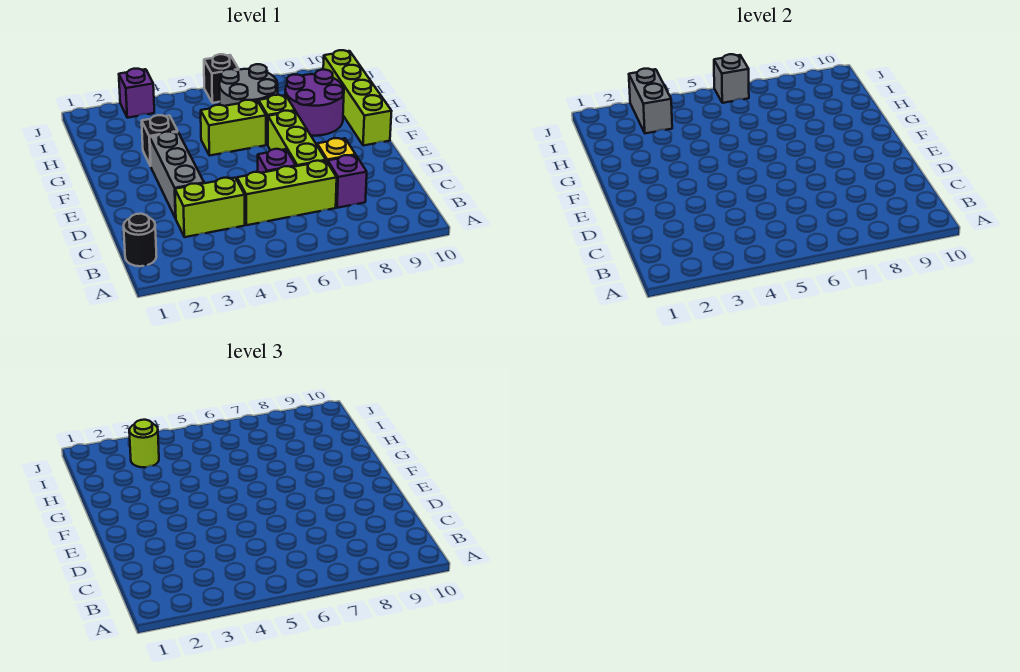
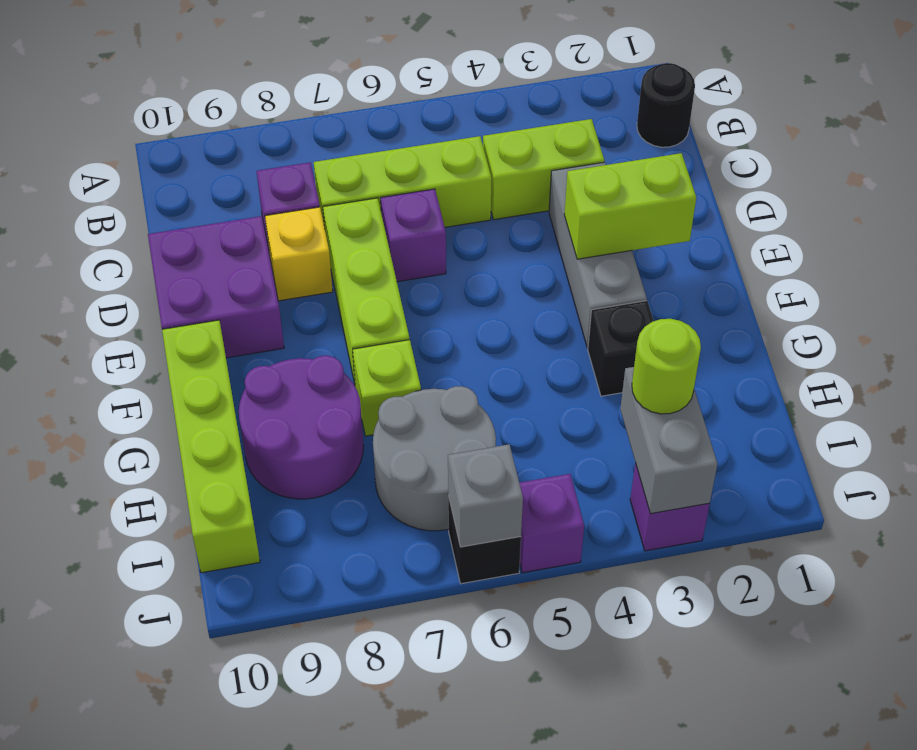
none -> purple brick D9:E10 level 1
lime brick G5:G6 level 1 -> lime brick E2:E3 level 2
none -> purple brick J5 level 1

